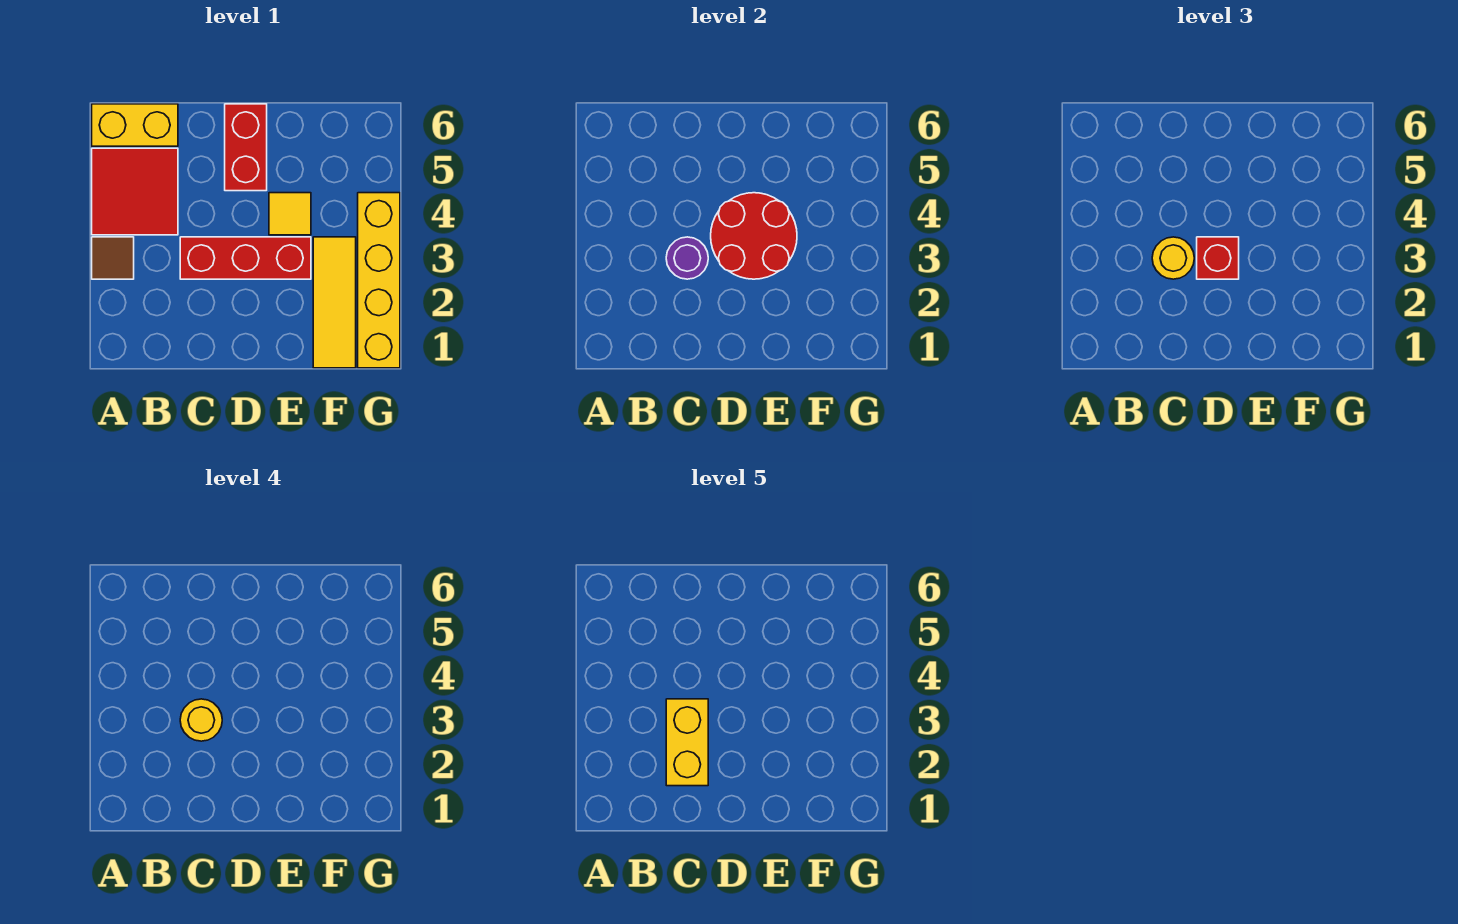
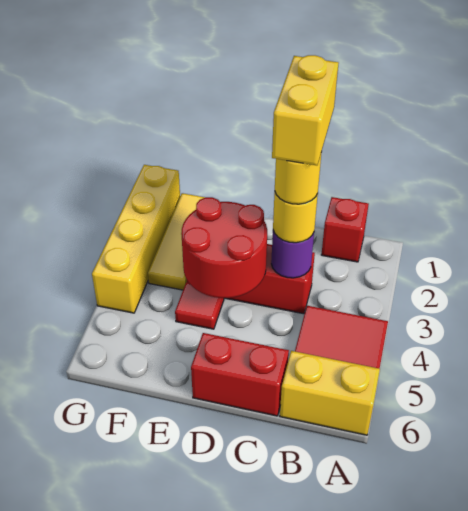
brown tile A3 level 1 -> none
red brick D3 level 3 -> red brick B1 level 1
red brick D5:D6 level 1 -> red brick C6:D6 level 1
yellow tile E4 level 1 -> red tile E4 level 1

